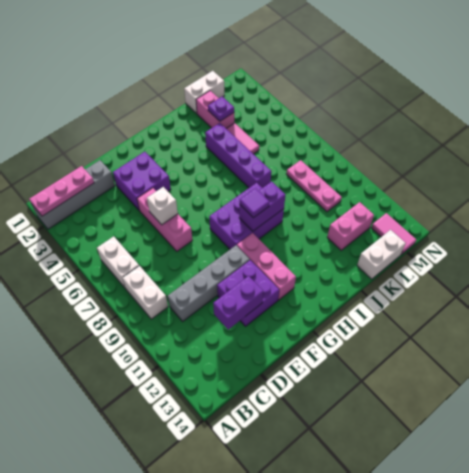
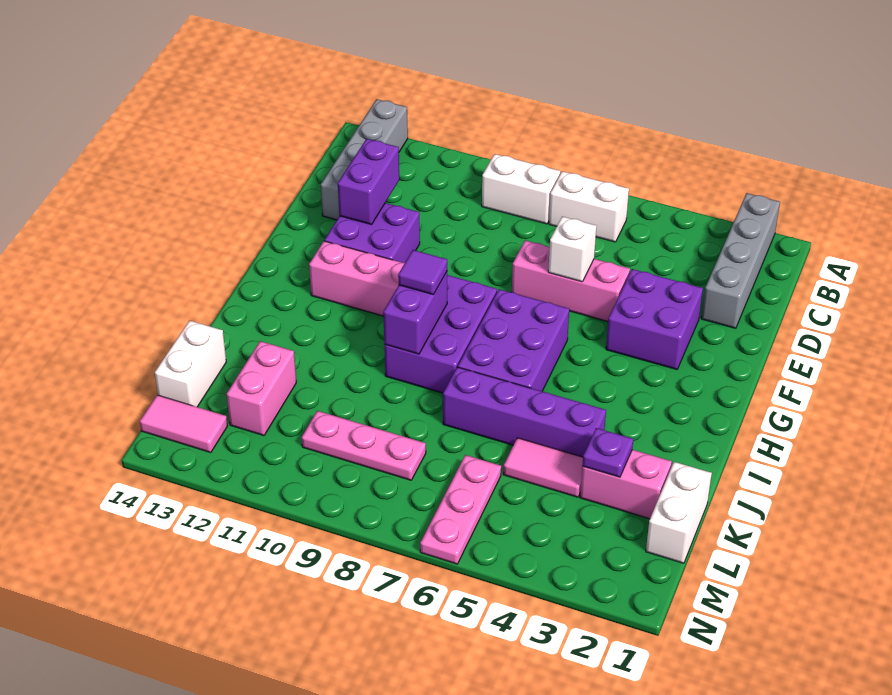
pink plate A2:C2 level 2 -> pink plate L6:N6 level 1
grey brick C10:F10 level 1 -> grey brick A13:D13 level 1
none -> purple brick G6:I7 level 1

